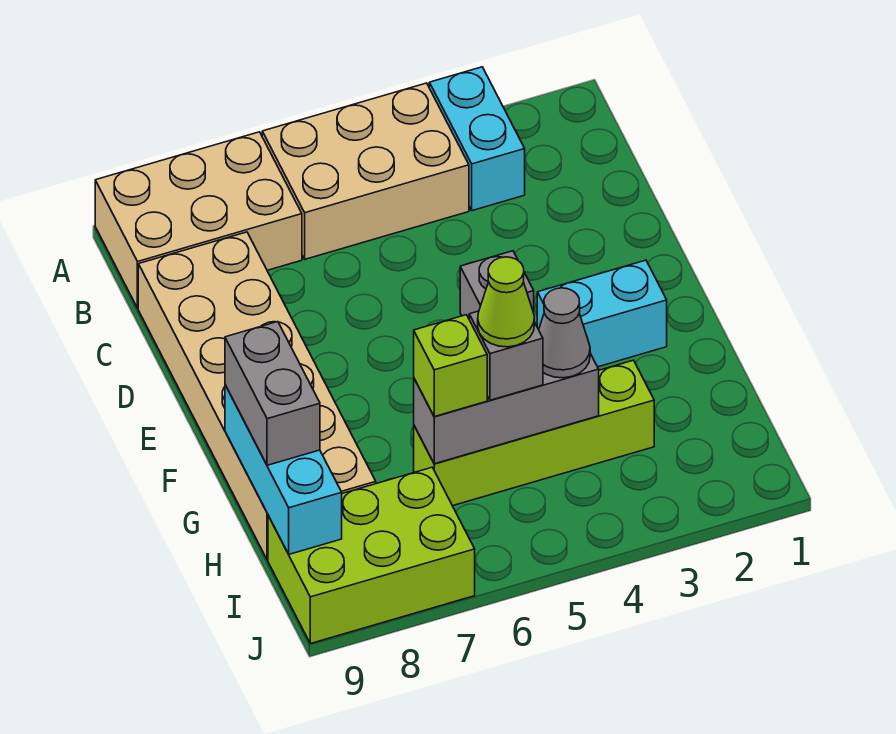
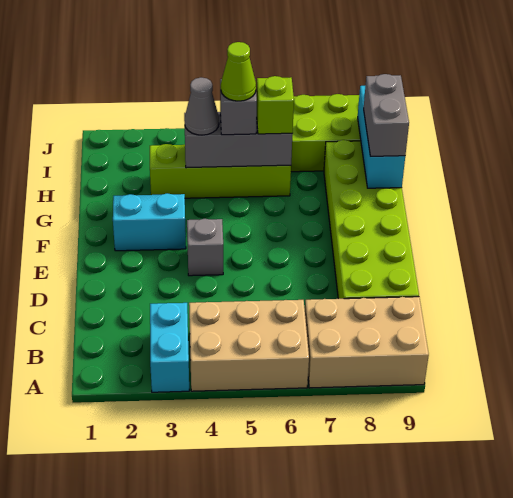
tan brick C8:H9 level 1 -> lime brick C8:H9 level 1

